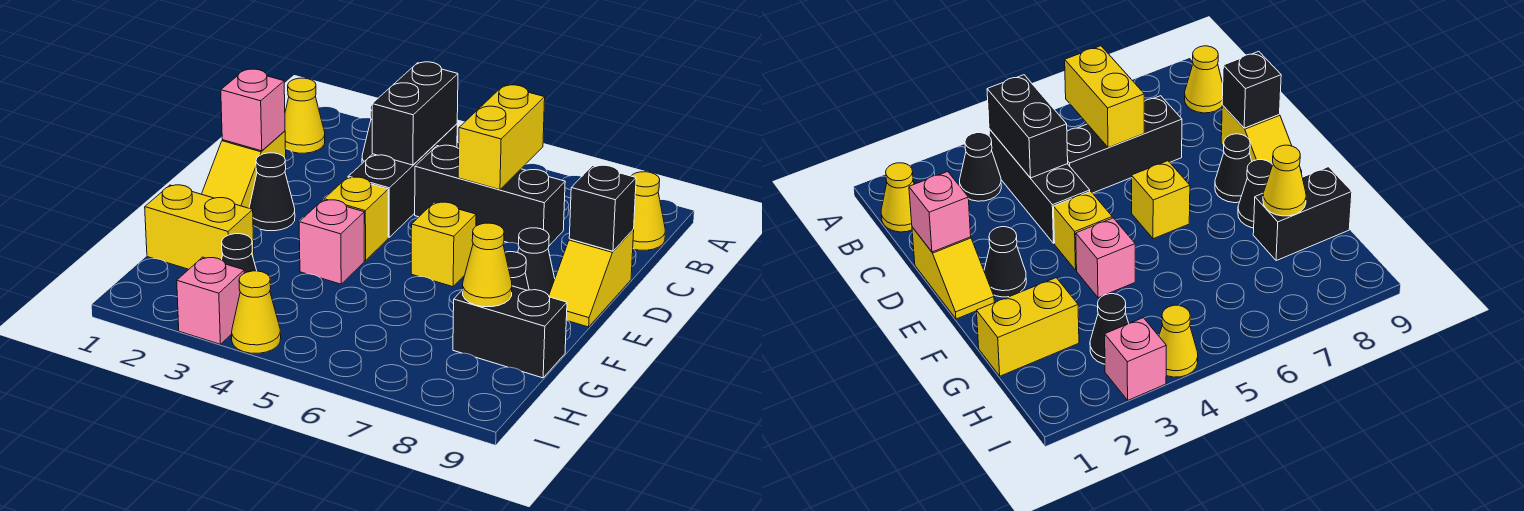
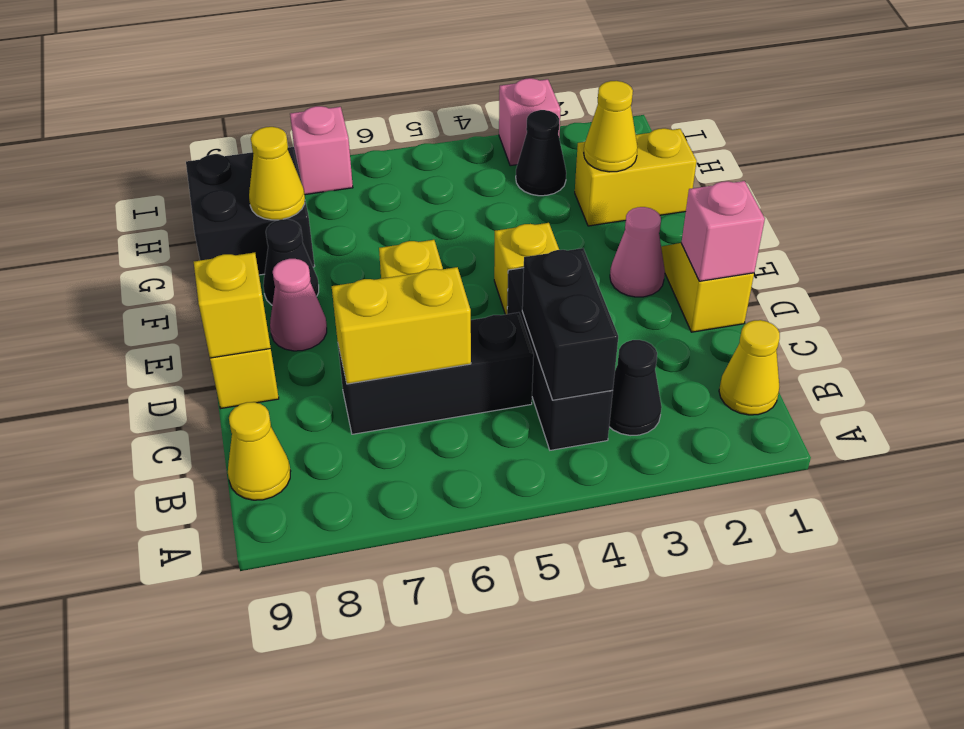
yellow brick B6:C6 level 2 -> yellow brick C6:C7 level 2
black brick D9 level 2 -> yellow brick D9 level 2
black cone E2 level 1 -> pink cone E2 level 1
black cone E8 level 1 -> pink cone E8 level 1
pink brick F4 level 1 -> pink brick I7 level 1
black brick G8:G9 level 1 -> black brick G8:H9 level 1
yellow cone I4 level 1 -> yellow cone G2 level 2

